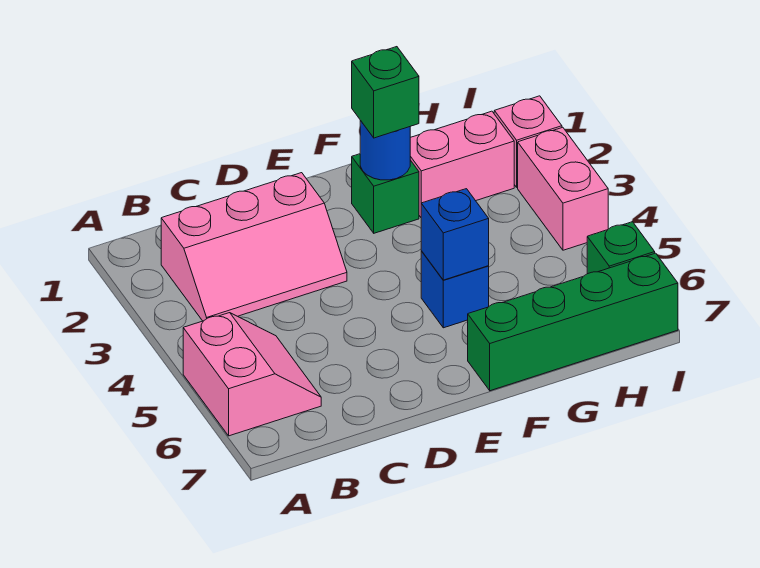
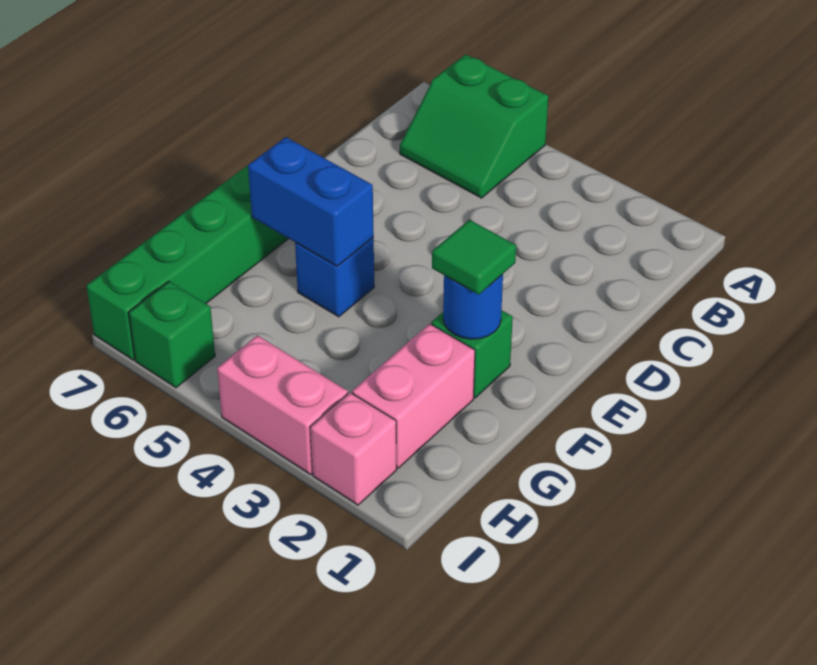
pink slope A5:B6 level 1 top A -> green slope A5:B6 level 1 top A
pink slope B2:D3 level 1 top 2 -> none
green brick F2 level 3 -> green tile F2 level 3
blue brick F5 level 2 -> blue brick F5:F6 level 2

